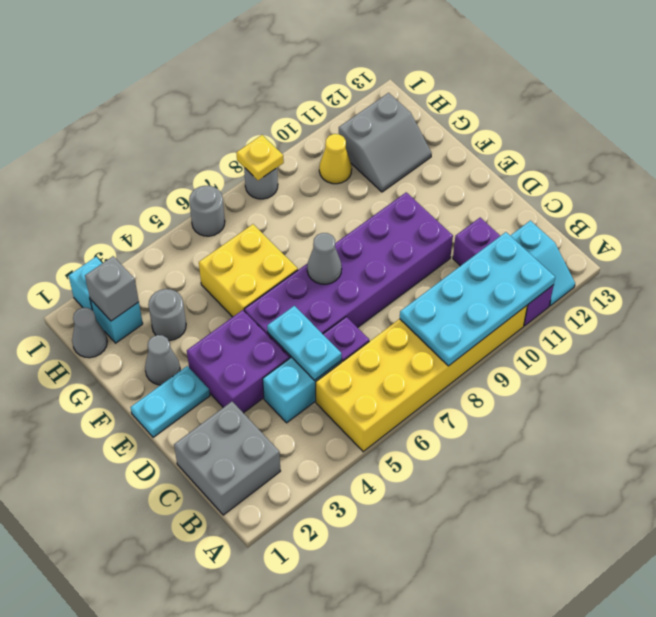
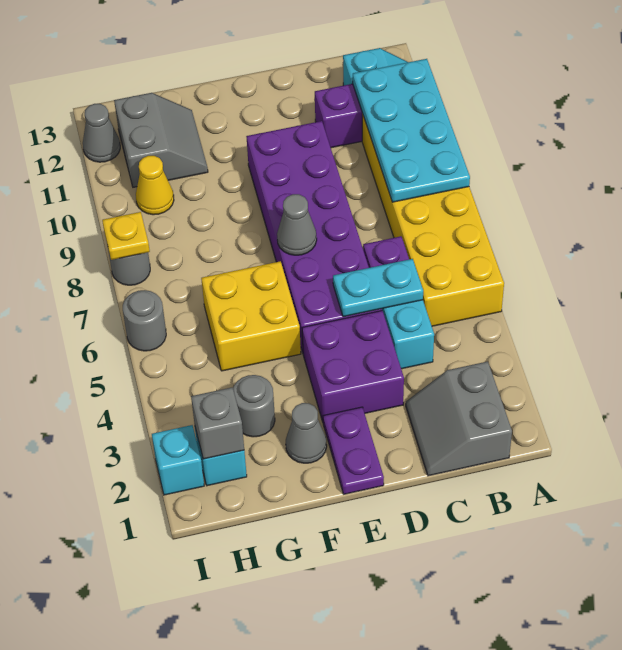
grey brick B1:C2 level 1 -> grey slope B1:C2 level 1 top B
cyan plate E1:E2 level 1 -> purple plate E1:E2 level 1
grey cone H1 level 1 -> grey cone I12 level 1

